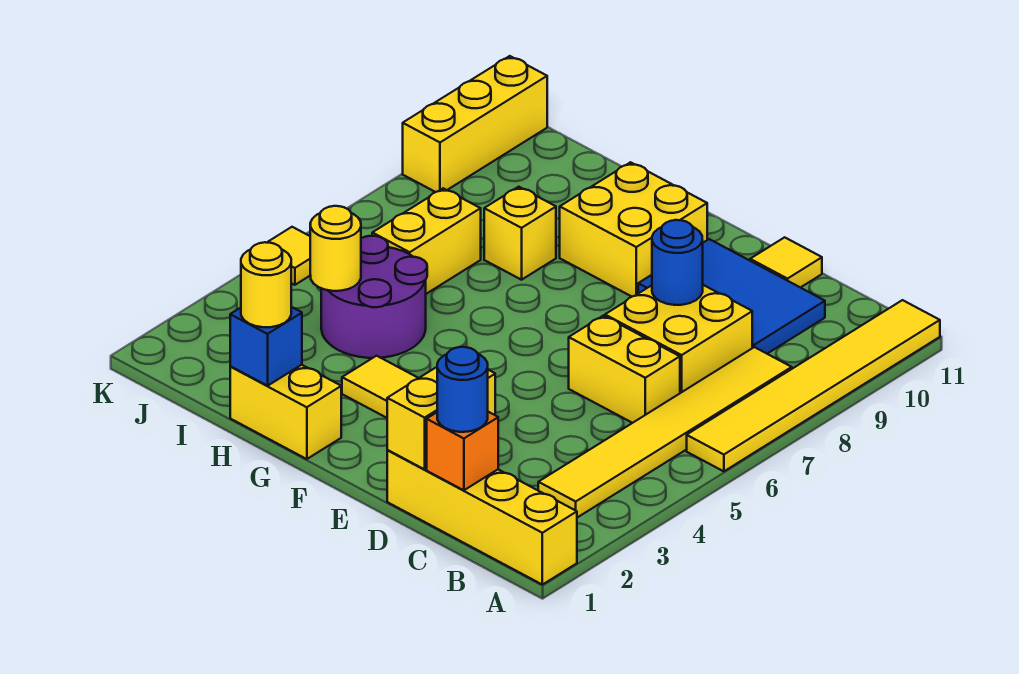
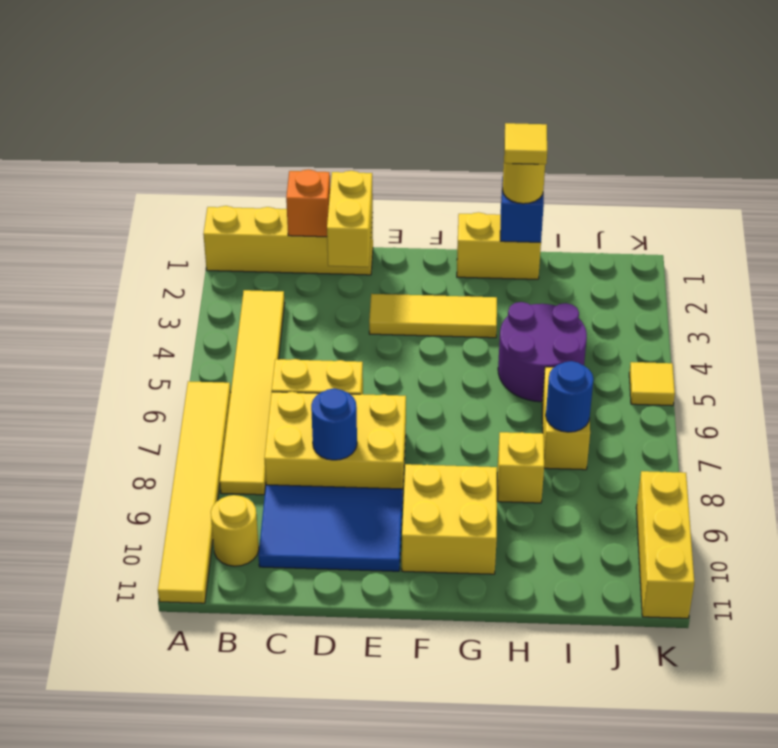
blue round brick C1 level 3 -> blue round brick I7 level 2
yellow brick C7:D8 level 1 -> yellow brick C7:E8 level 1
yellow tile D11 level 1 -> yellow tile H1 level 4
yellow round brick I4 level 2 -> yellow round brick B10 level 1

